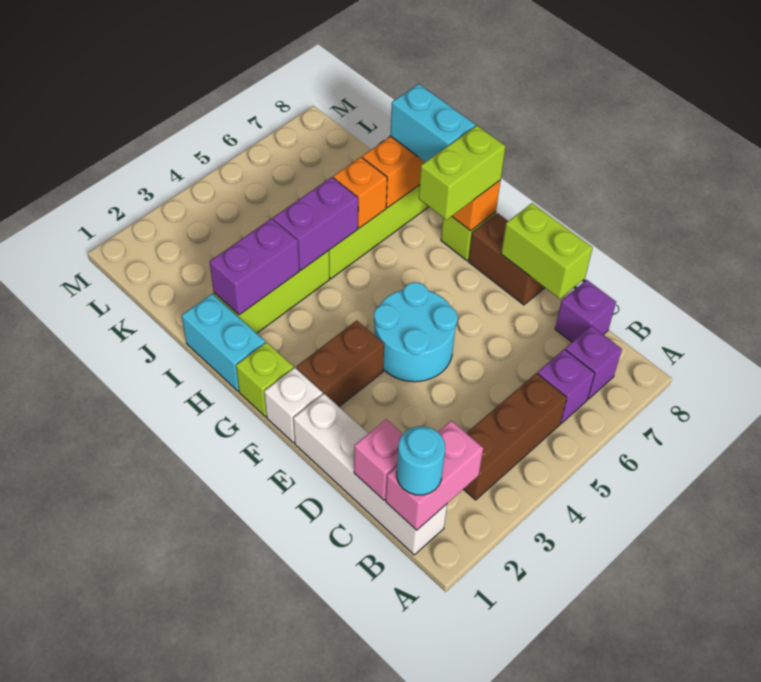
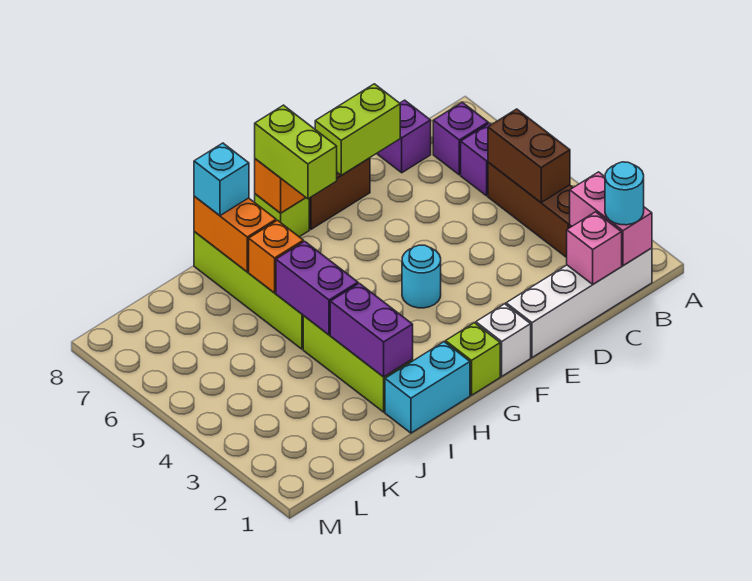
cyan round brick E4:F5 level 1 -> cyan round brick F4 level 1
brown brick F2:F3 level 1 -> brown brick B4:B5 level 2
cyan brick H8:I8 level 3 -> cyan brick I8 level 3

